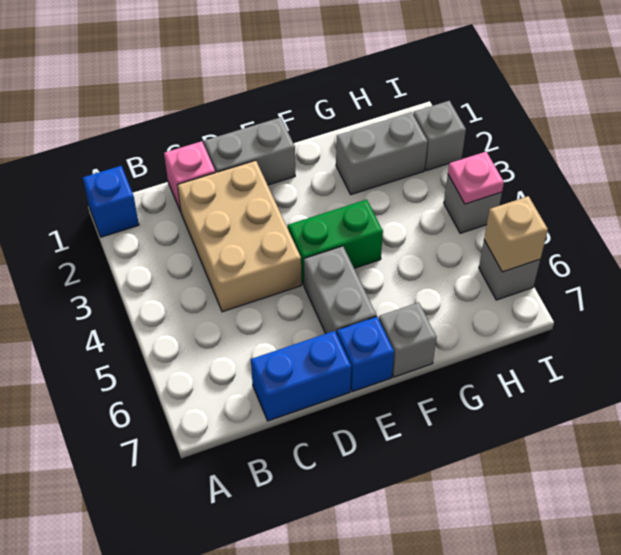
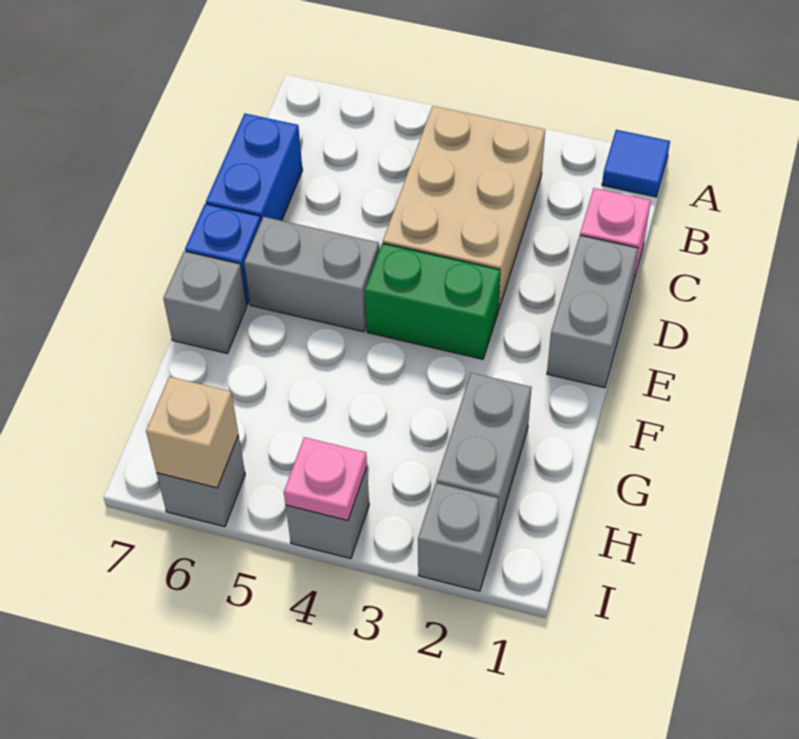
blue brick A1 level 1 -> blue tile A1 level 1
tan brick C2:D4 level 1 -> tan brick B3:D4 level 1
green brick E4:F4 level 1 -> green brick E3:E4 level 1

